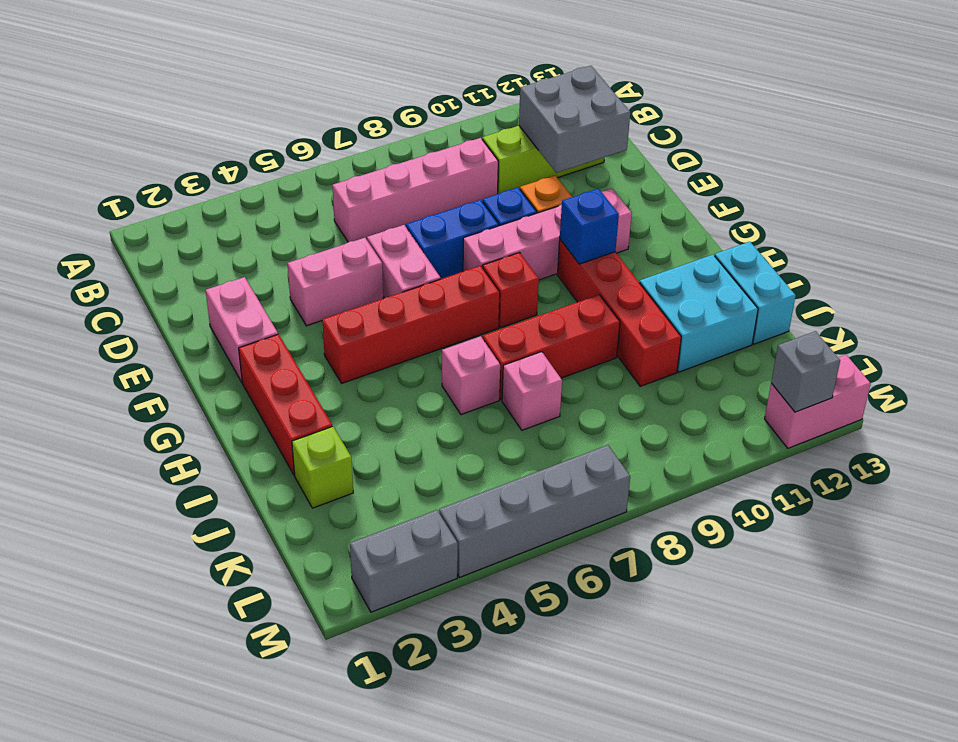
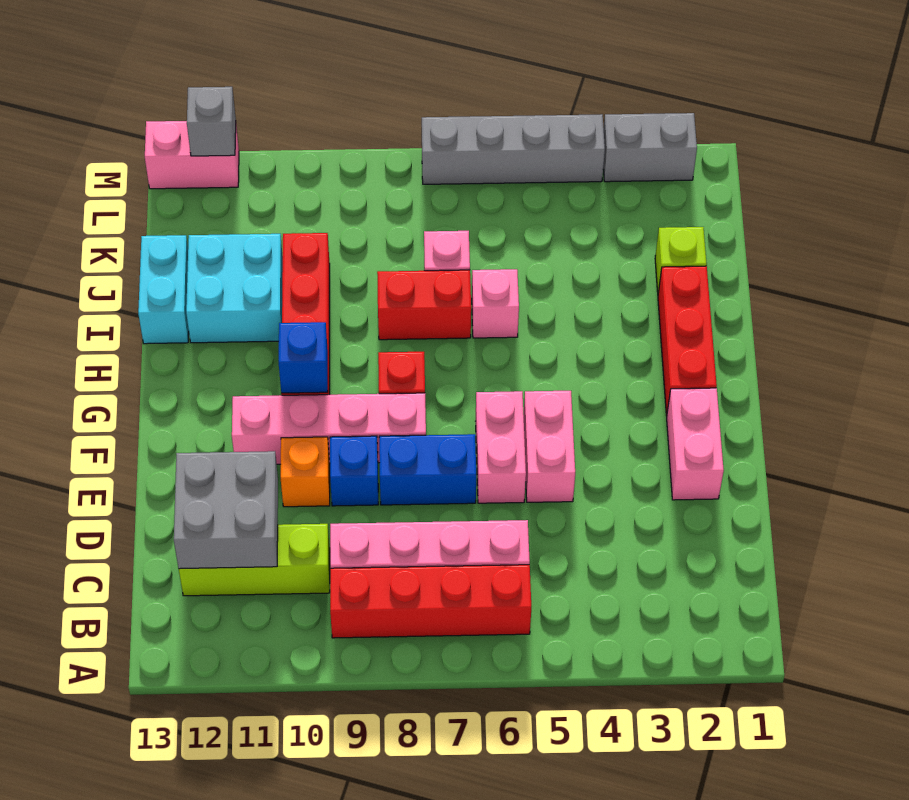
pink brick E4:E5 level 1 -> pink brick E5:F5 level 1
red brick G4:G7 level 1 -> red brick B6:B9 level 1
red brick I7:I9 level 1 -> red brick I7:I8 level 1

